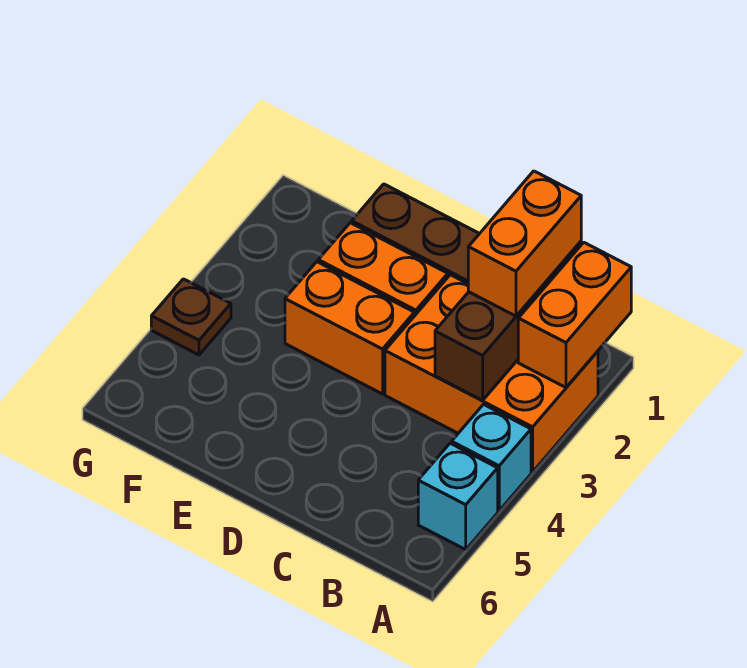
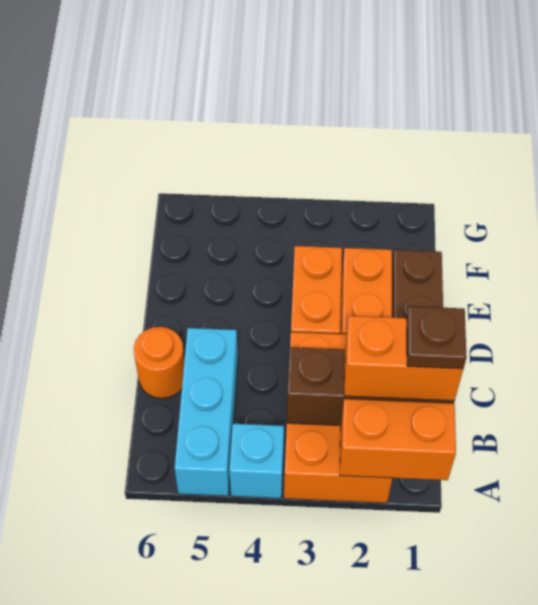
cyan brick A5 level 1 -> cyan brick A5:C5 level 1
none -> orange round brick C6 level 1
brown plate G4 level 1 -> brown plate B1 level 4

